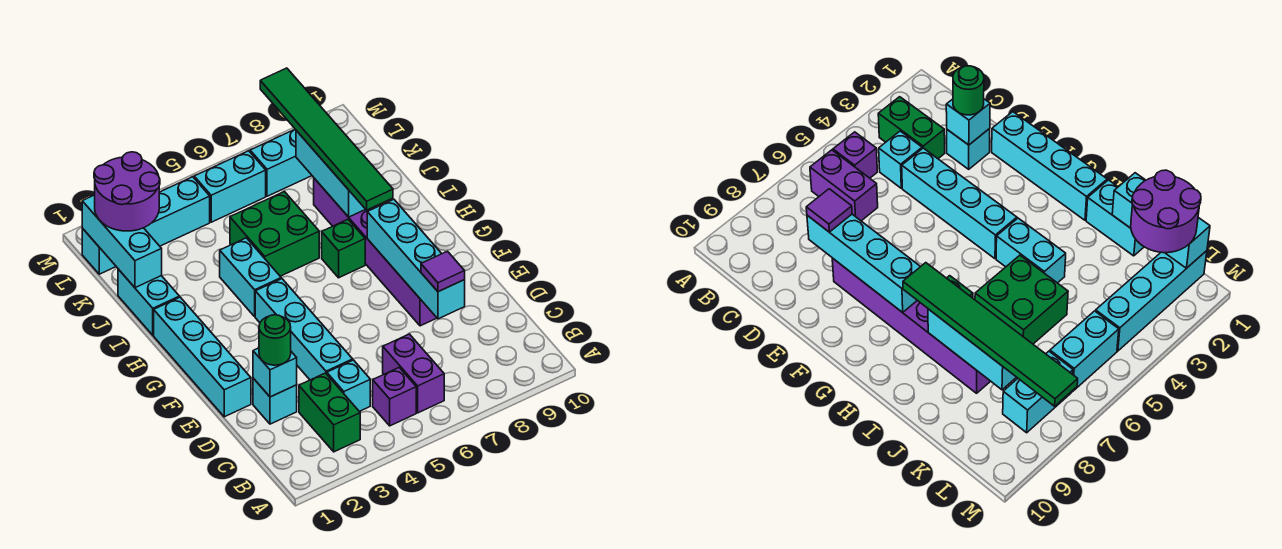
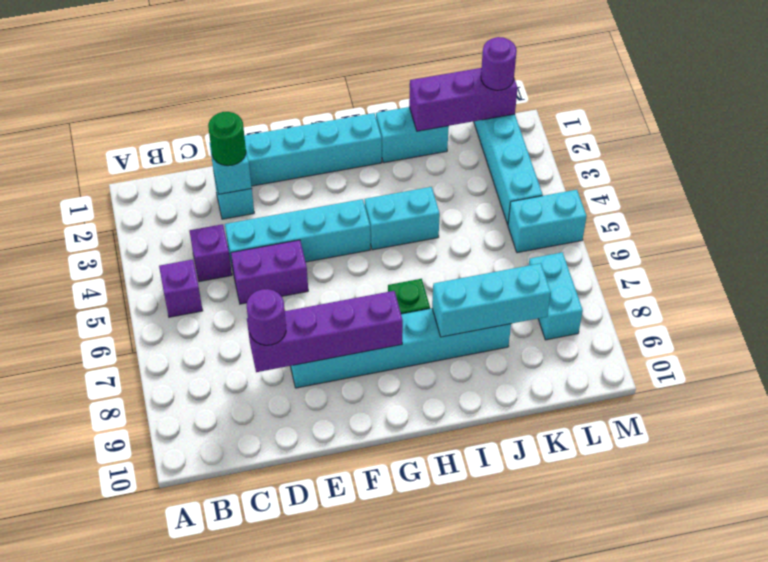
green brick B3:C3 level 1 -> none
purple brick B6:C6 level 1 -> purple brick D5:E5 level 1
cyan brick C4 level 1 -> purple brick C4 level 1
cyan brick D8:G8 level 2 -> purple brick D8:G8 level 2
purple tile D8 level 3 -> purple round brick D8 level 3
purple brick E8:J8 level 1 -> cyan brick E8:J8 level 1
green tile H8:M8 level 3 -> none
green brick I5:J6 level 1 -> none
cyan brick J1:L1 level 2 -> purple brick J1:L1 level 2
purple round brick K1:L2 level 3 -> purple round brick L1 level 3
cyan brick L5:L6 level 1 -> cyan brick L5:M5 level 1

